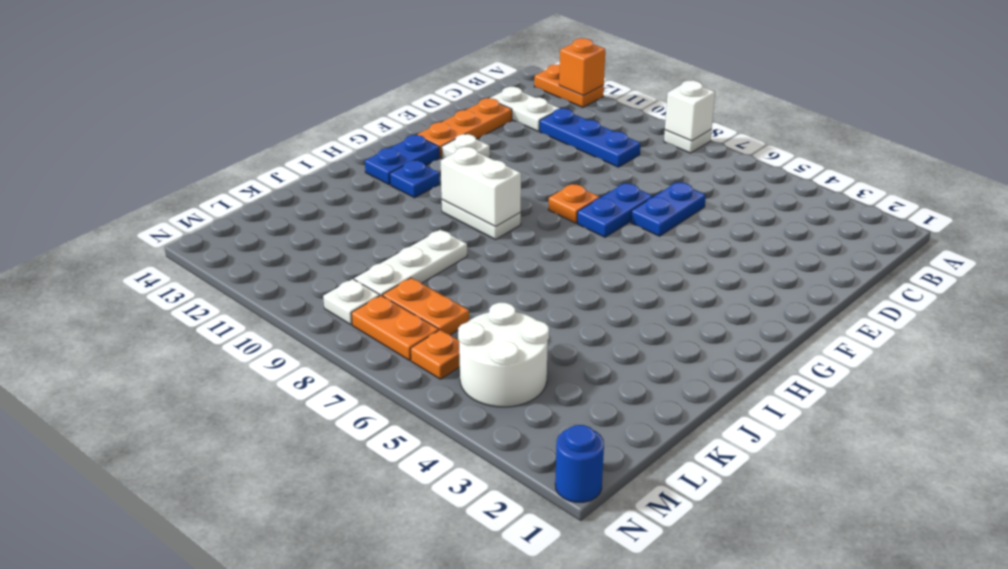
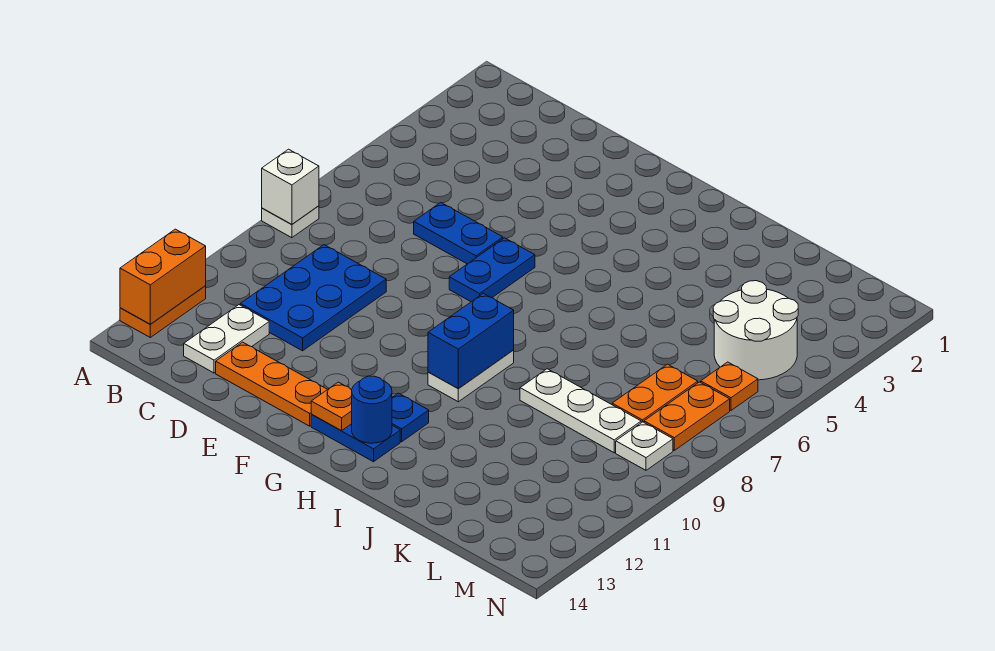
orange brick A12 level 2 -> orange brick A12:A13 level 2
blue plate C9:C11 level 1 -> blue plate C9:D11 level 1
blue plate E7:F7 level 1 -> blue plate F6:F7 level 1
orange plate F8 level 1 -> orange plate G13 level 2
white plate F12 level 1 -> none
white brick H9:H10 level 2 -> blue brick H9:H10 level 2
blue round brick N1 level 1 -> blue round brick H13 level 2

